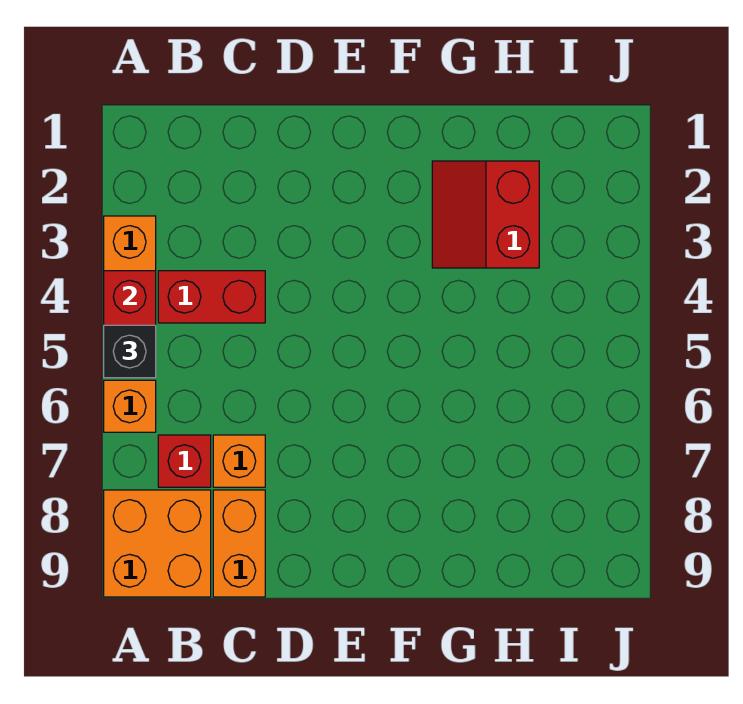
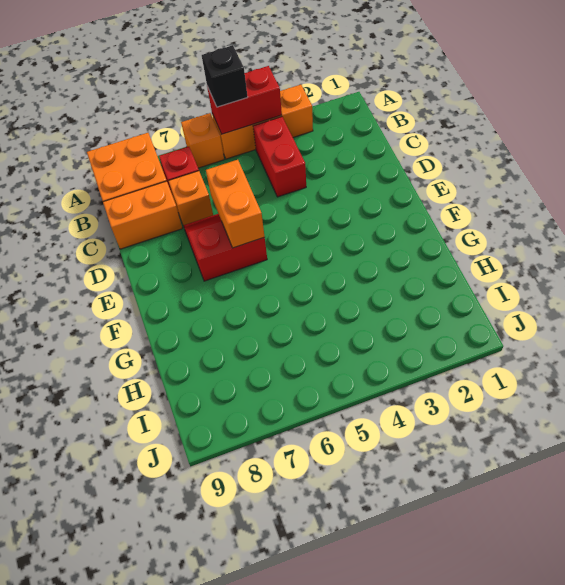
none -> orange brick D6:E6 level 2
red slope G2:H3 level 1 top H -> red slope D6:E7 level 1 top E

